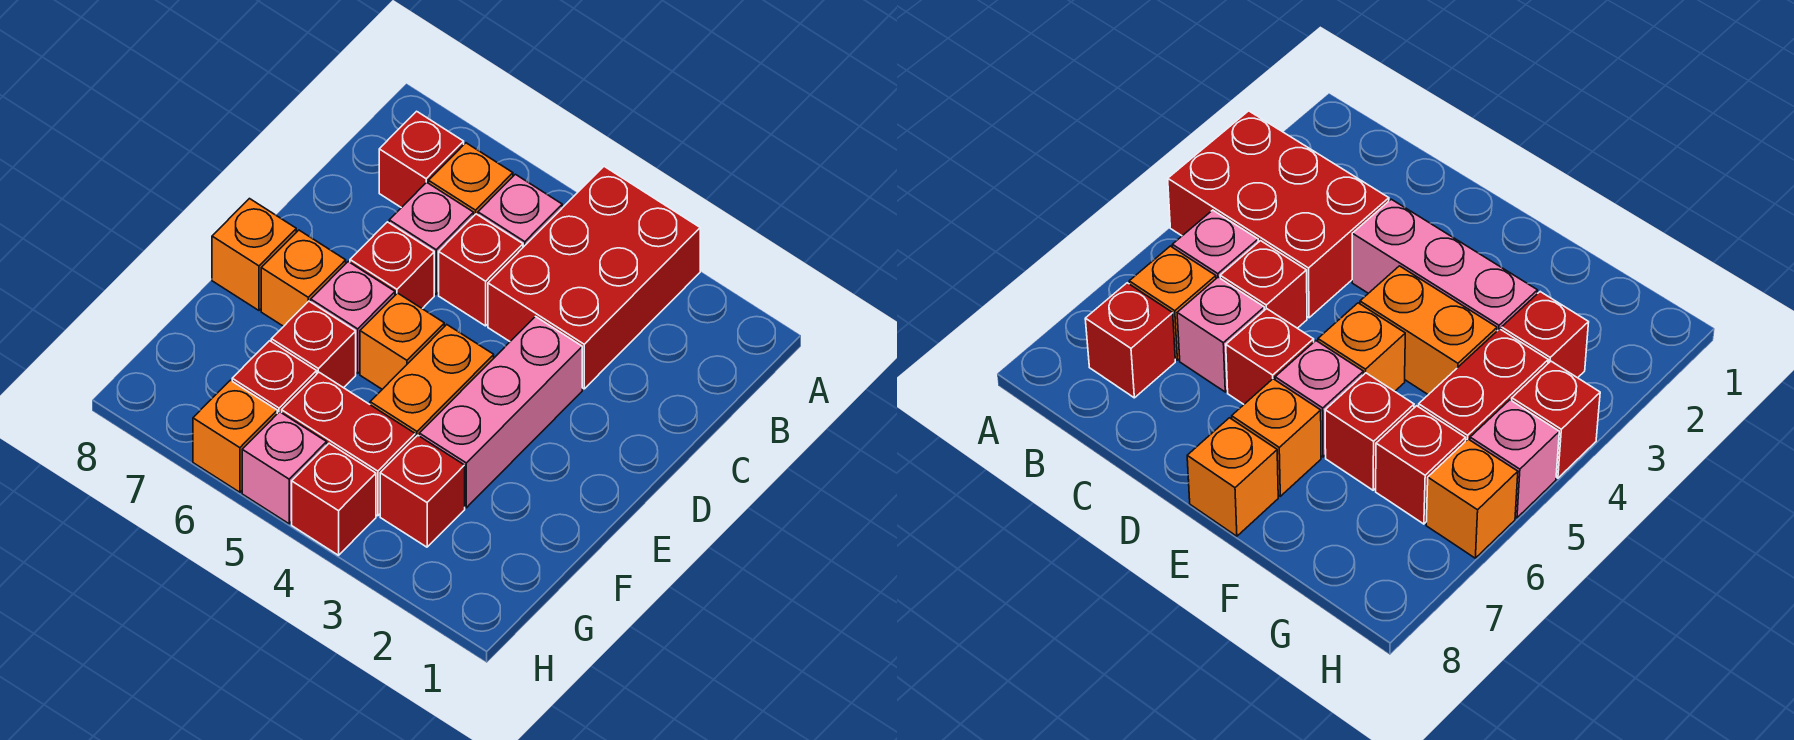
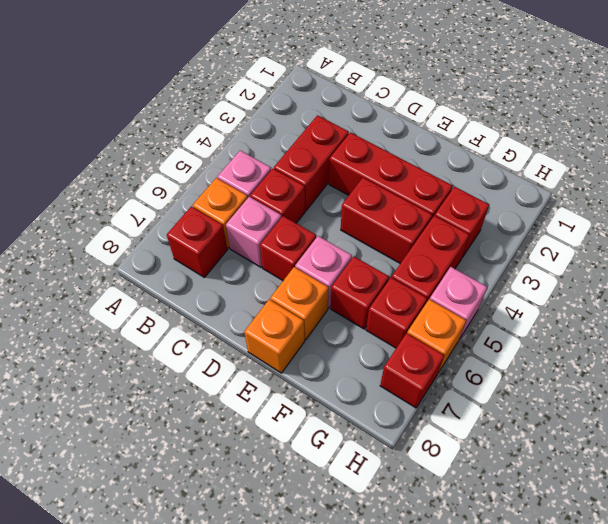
red brick A3:C4 level 1 -> red brick C3:C4 level 1
pink brick D3:F3 level 1 -> red brick D3:F3 level 1
orange brick E4:F4 level 1 -> red brick E4:F4 level 1
orange brick E5 level 1 -> none
red brick H4 level 1 -> red brick H7 level 1

